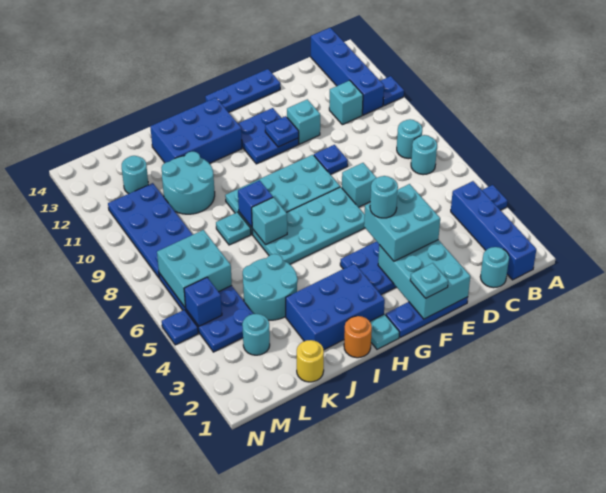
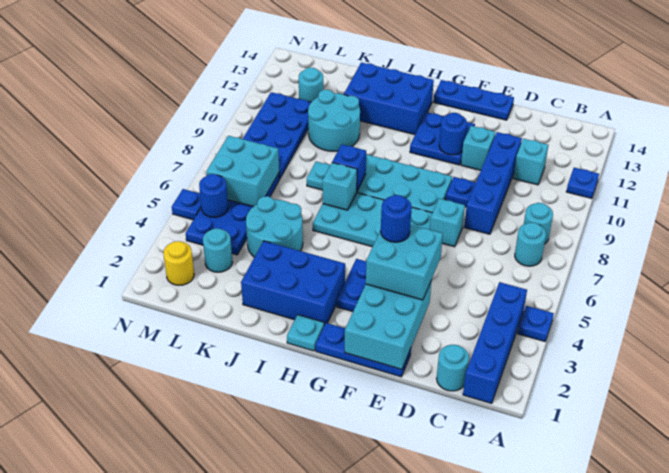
blue brick B11:B14 level 1 -> blue brick D8:D11 level 1
cyan plate F1 level 3 -> none
cyan round brick F4 level 4 -> blue round brick F4 level 4
blue plate F11 level 2 -> blue round brick F11 level 2
orange round brick I1 level 1 -> none
yellow round brick K1 level 1 -> yellow round brick M2 level 1
blue brick M5 level 2 -> blue round brick M5 level 2

